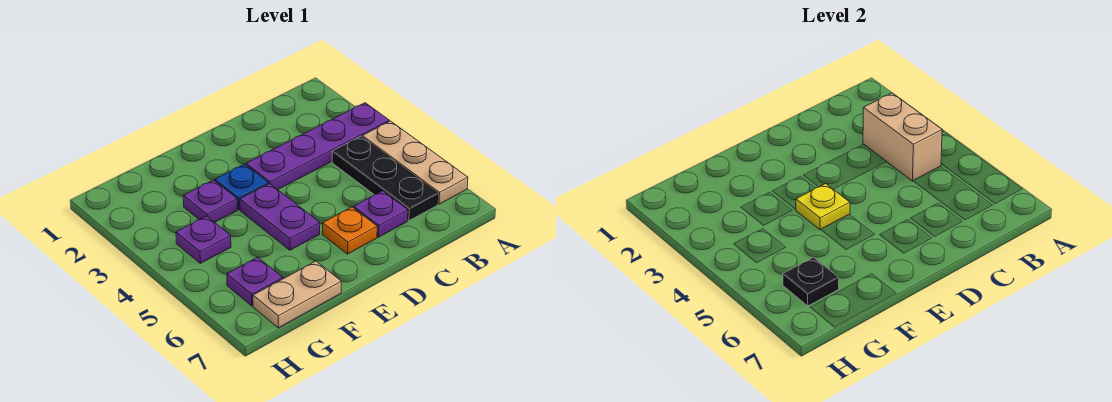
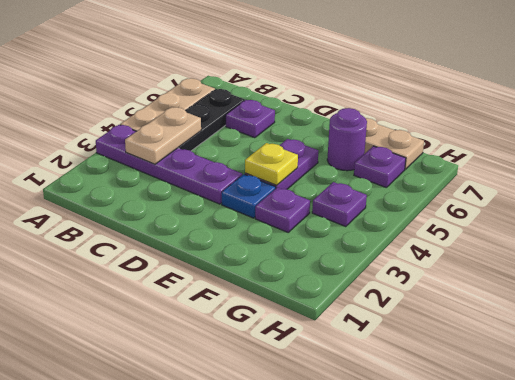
tan brick B3:B4 level 2 -> tan plate B3:B4 level 2
orange plate D6 level 1 -> none
none -> purple round brick F6 level 1
black plate G6 level 2 -> none

